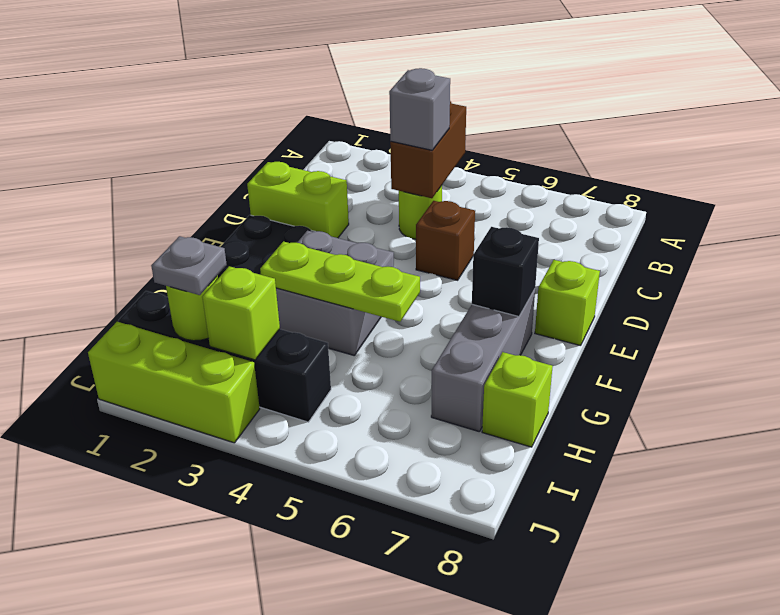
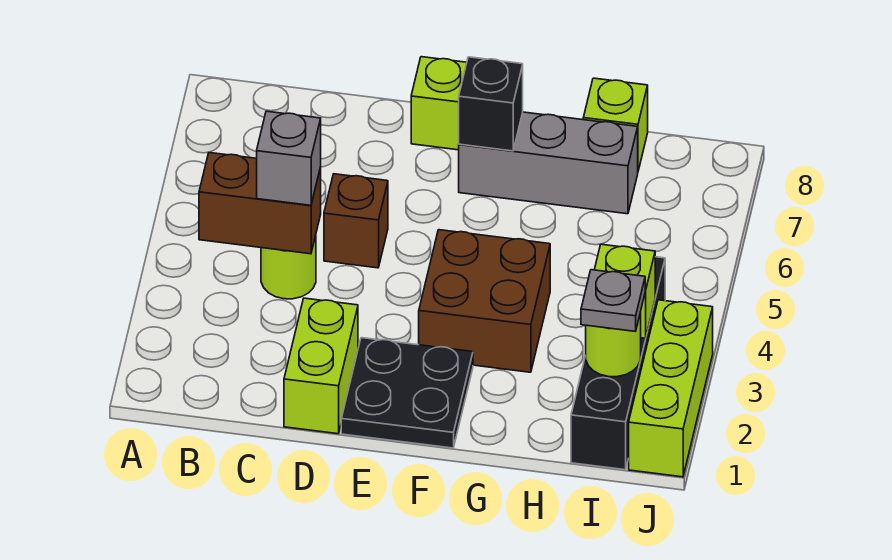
grey brick F3:G4 level 1 -> brown brick F3:G4 level 1
lime plate G3:G5 level 2 -> none

